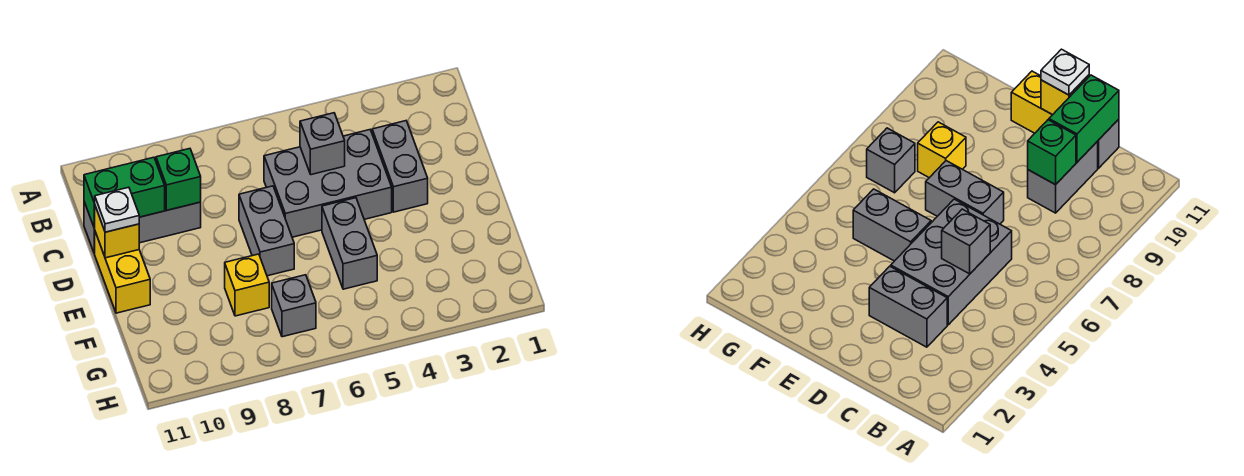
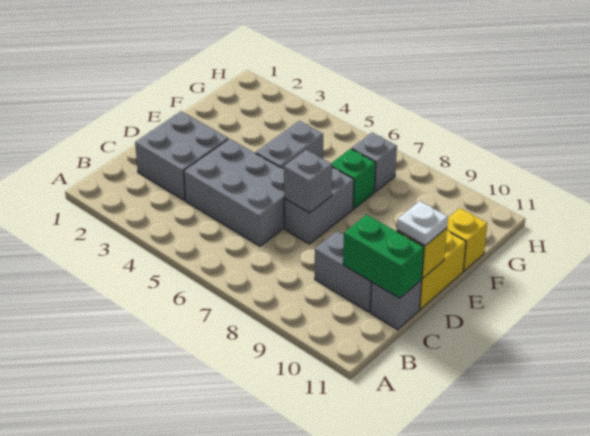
grey brick C3:D3 level 1 -> grey brick C2:D3 level 1
grey brick C5 level 2 -> grey brick D7 level 2
green brick C9 level 2 -> green brick F7 level 1
yellow brick F8 level 1 -> yellow brick F11 level 1

